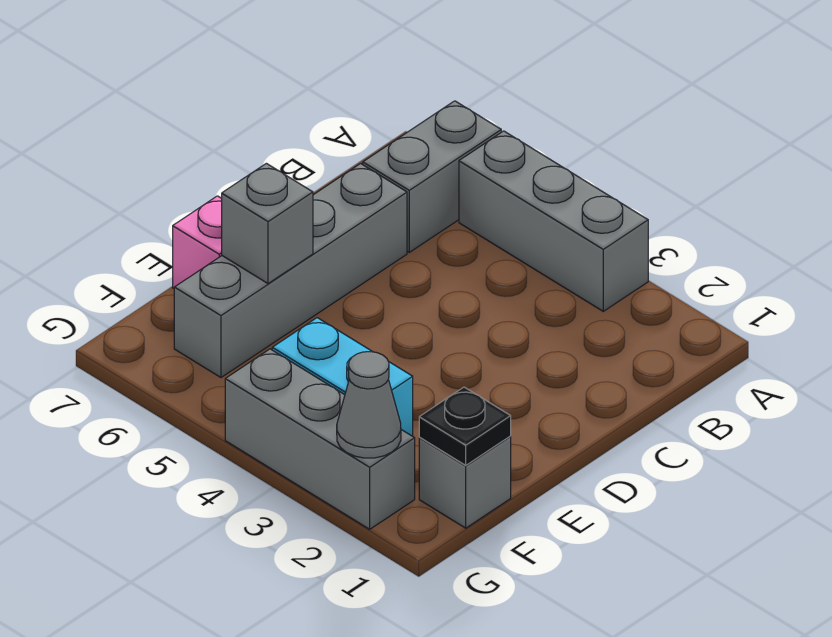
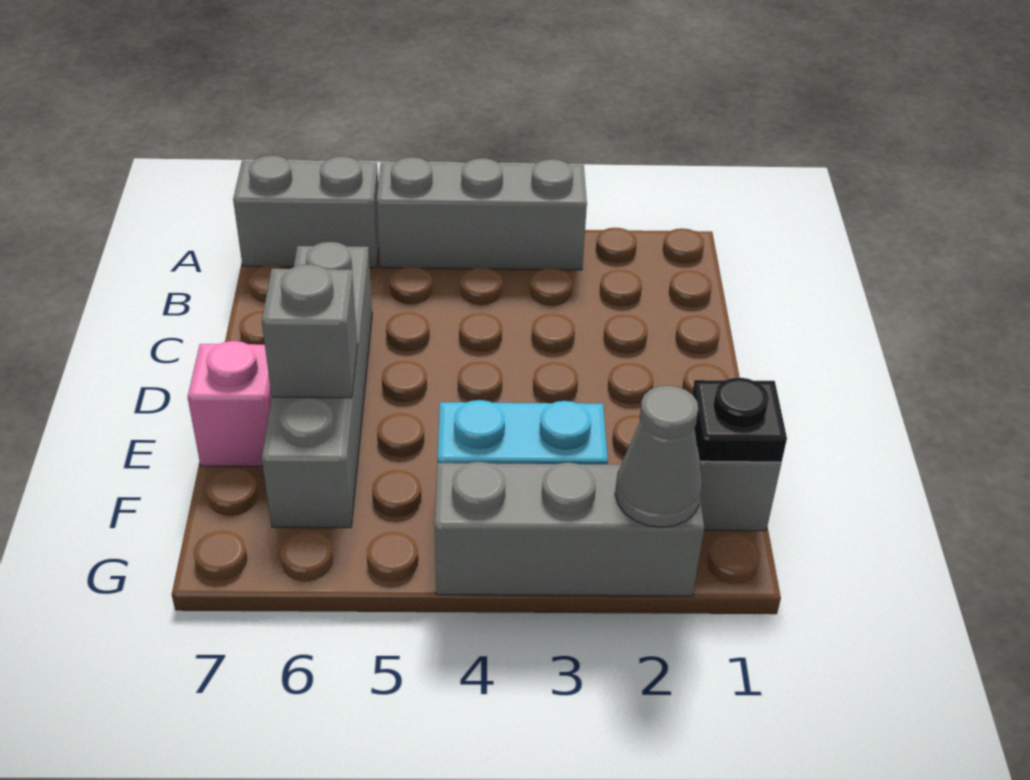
grey brick A6:B6 level 1 -> grey brick A6:A7 level 1

